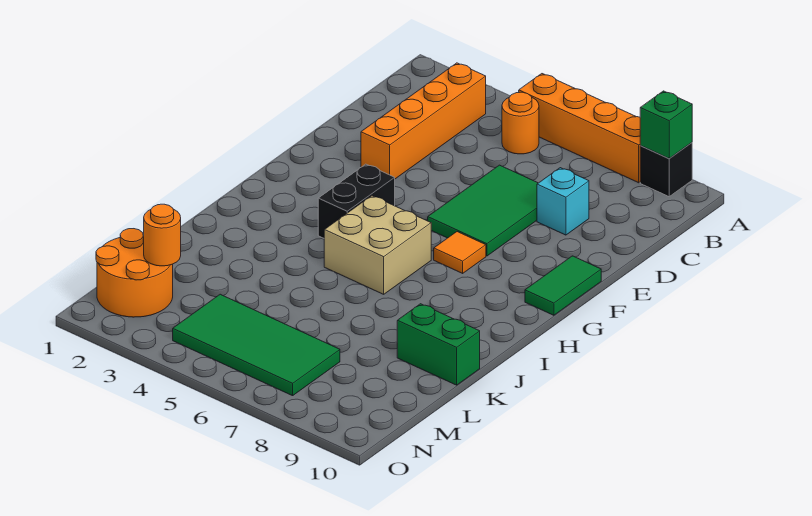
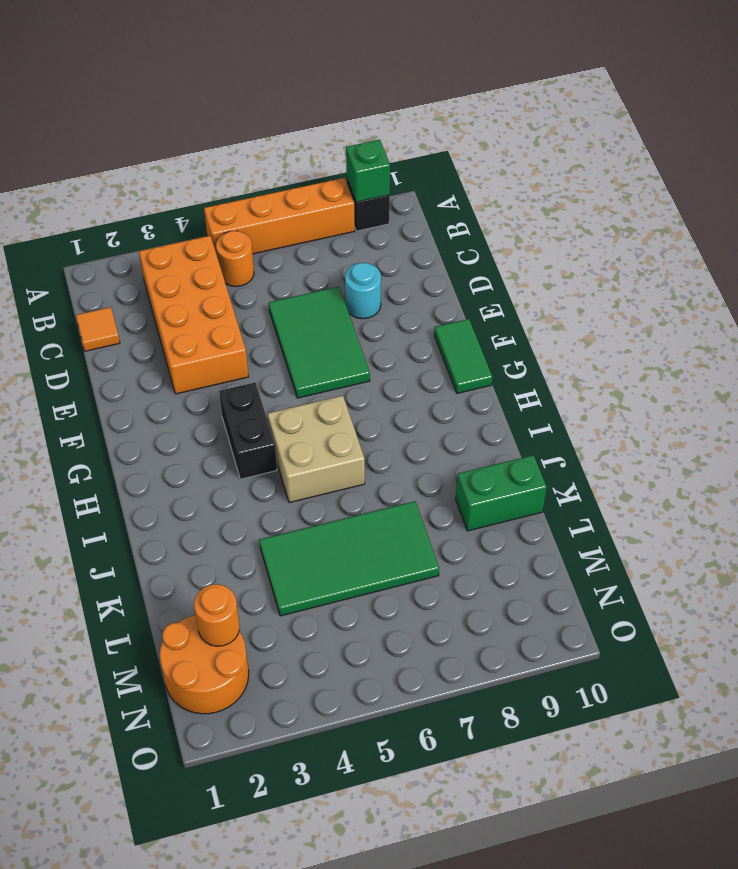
orange brick B3:E3 level 1 -> orange brick B3:E4 level 1
cyan brick D8 level 1 -> cyan round brick D8 level 1
orange tile G7 level 1 -> orange tile C1 level 1
green tile M4:N7 level 1 -> green tile K4:L7 level 1

